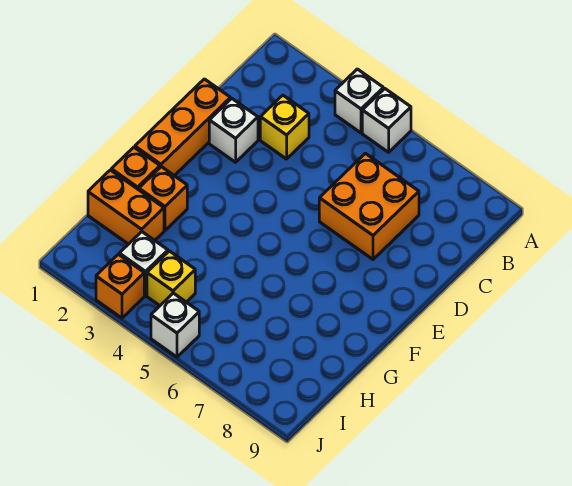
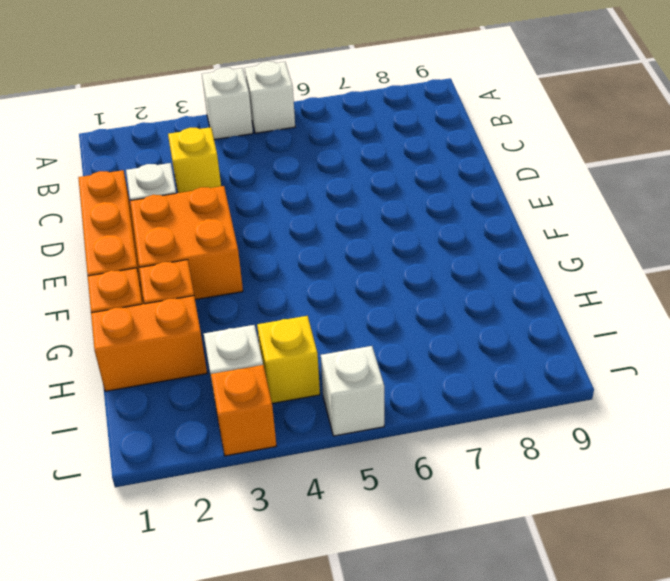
orange brick C6:D7 level 1 -> orange brick E2:F3 level 1

